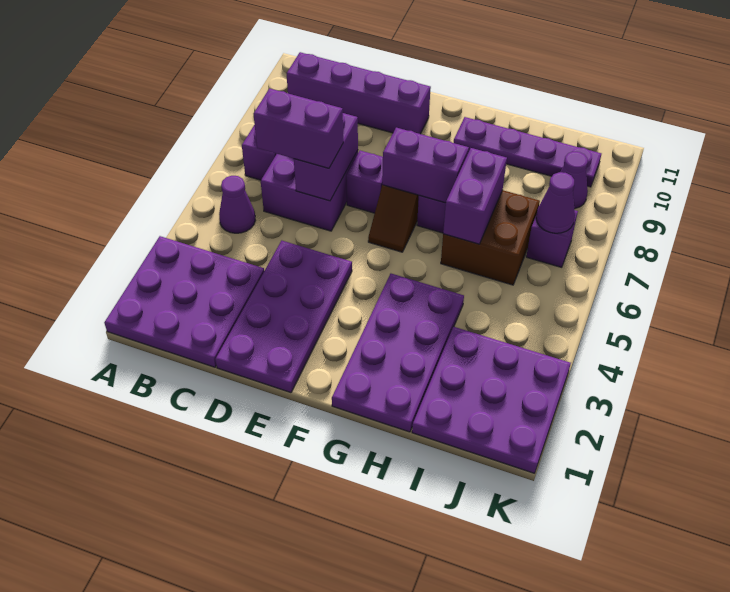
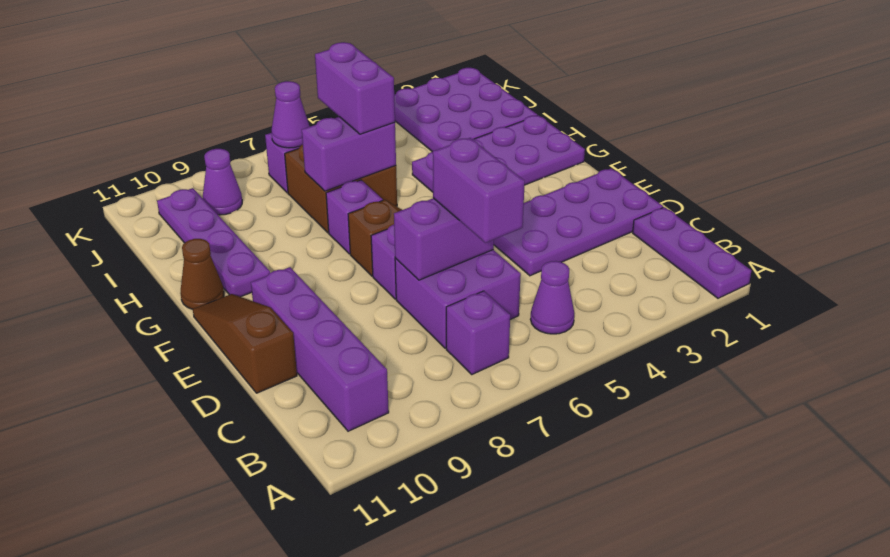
purple plate A1:C3 level 1 -> purple plate A1:C1 level 1
none -> brown slope D11:F11 level 1 top D
purple brick F7:G7 level 2 -> purple brick H6:I6 level 3
none -> brown cone G11 level 1

